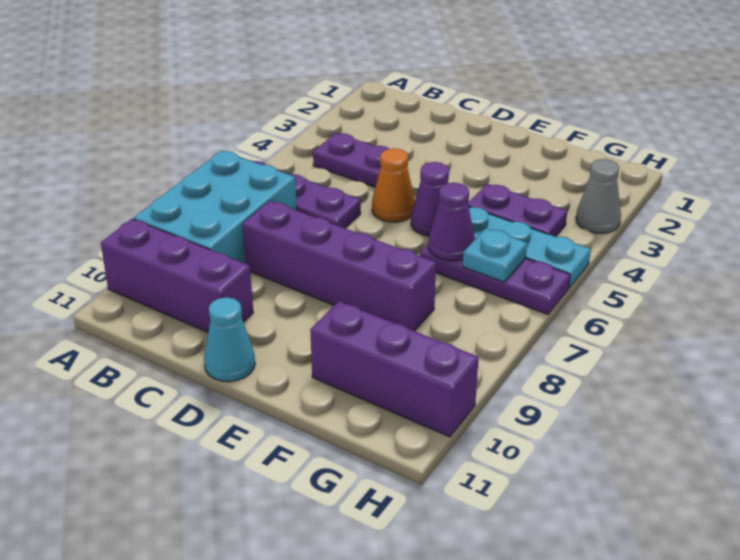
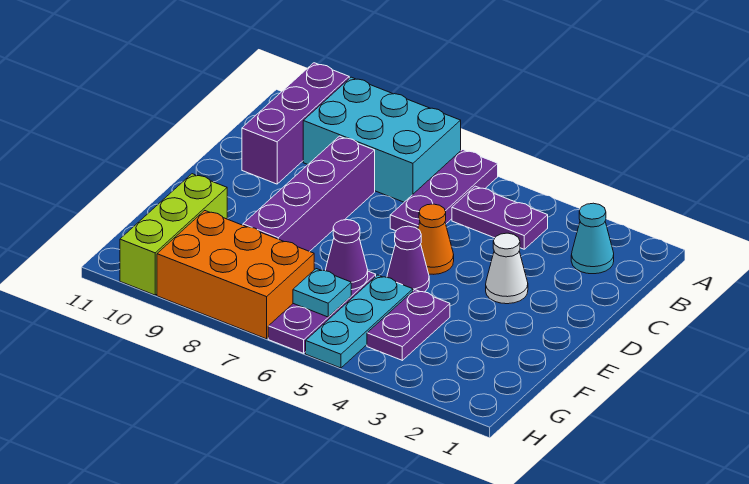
purple plate B4:C4 level 1 -> purple plate B4:B5 level 1
none -> white cone D3 level 1
cyan cone D11 level 1 -> cyan cone B2 level 1
purple brick F10:H10 level 1 -> lime brick F10:H10 level 1
none -> orange brick G7:H9 level 1
grey cone H3 level 1 -> none

